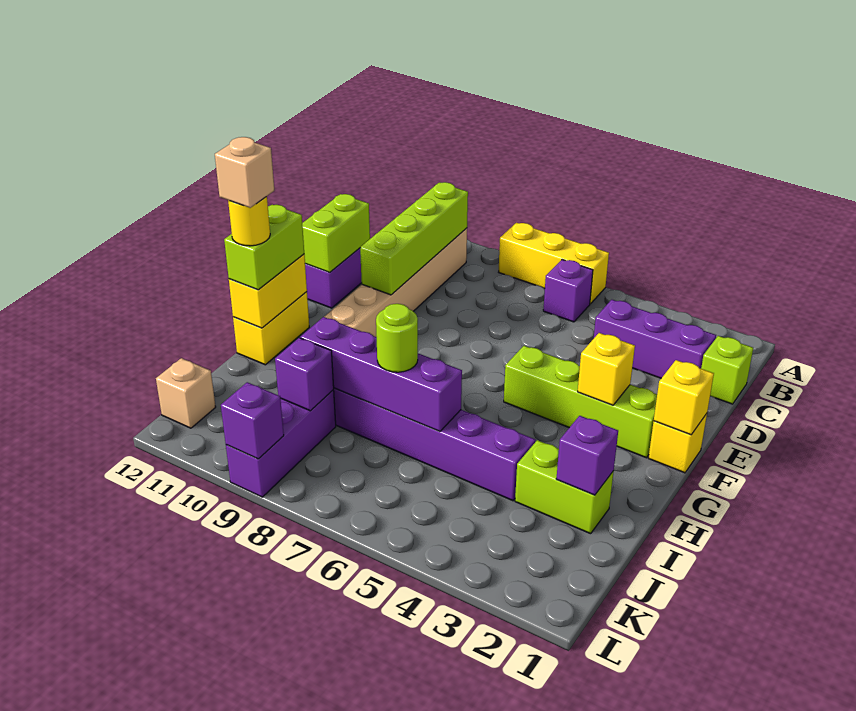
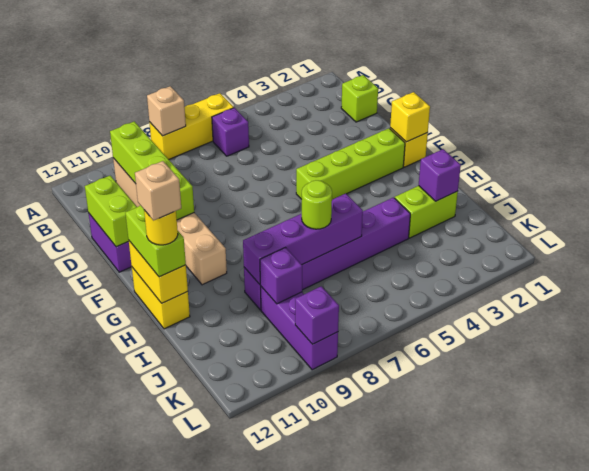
purple brick C2:C4 level 1 -> none
yellow brick F3 level 2 -> none
tan brick K12 level 1 -> tan brick A8 level 2

